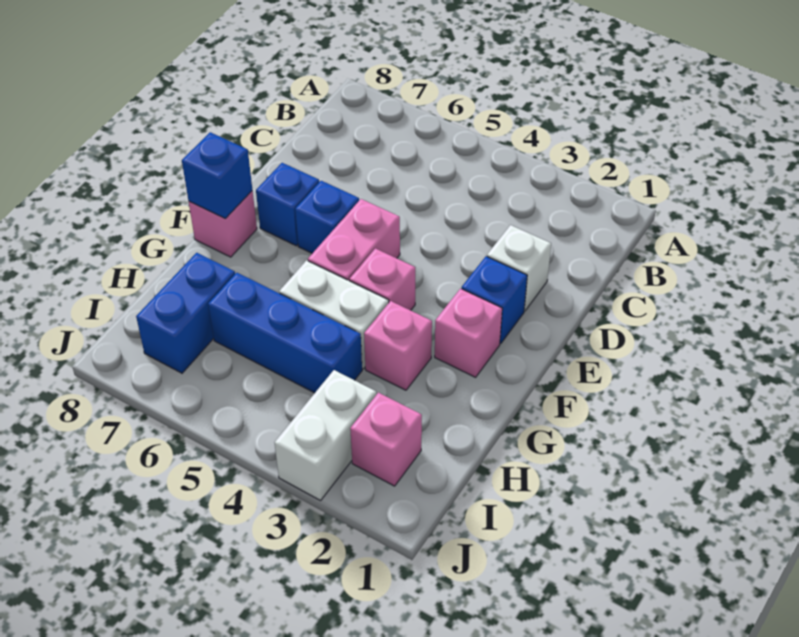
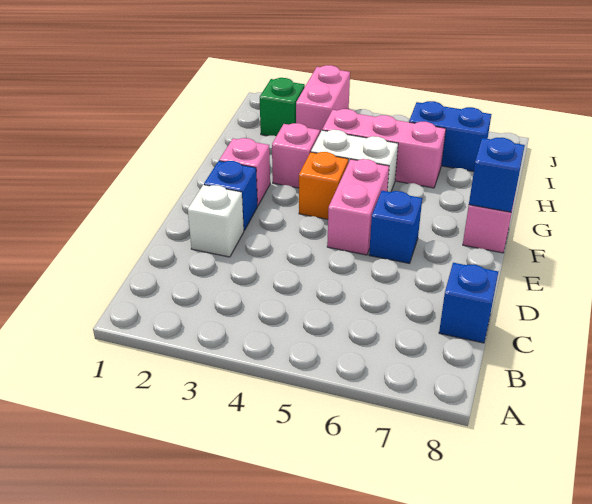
blue brick E7 level 1 -> blue brick C8 level 1
pink brick F4 level 1 -> orange brick F4 level 1
blue brick H4:H6 level 1 -> pink brick H4:H6 level 1
blue brick H7:I7 level 1 -> blue brick I6:I7 level 1
pink brick I2 level 1 -> green brick I2 level 1
white brick I3:J3 level 1 -> pink brick I3:J3 level 1

